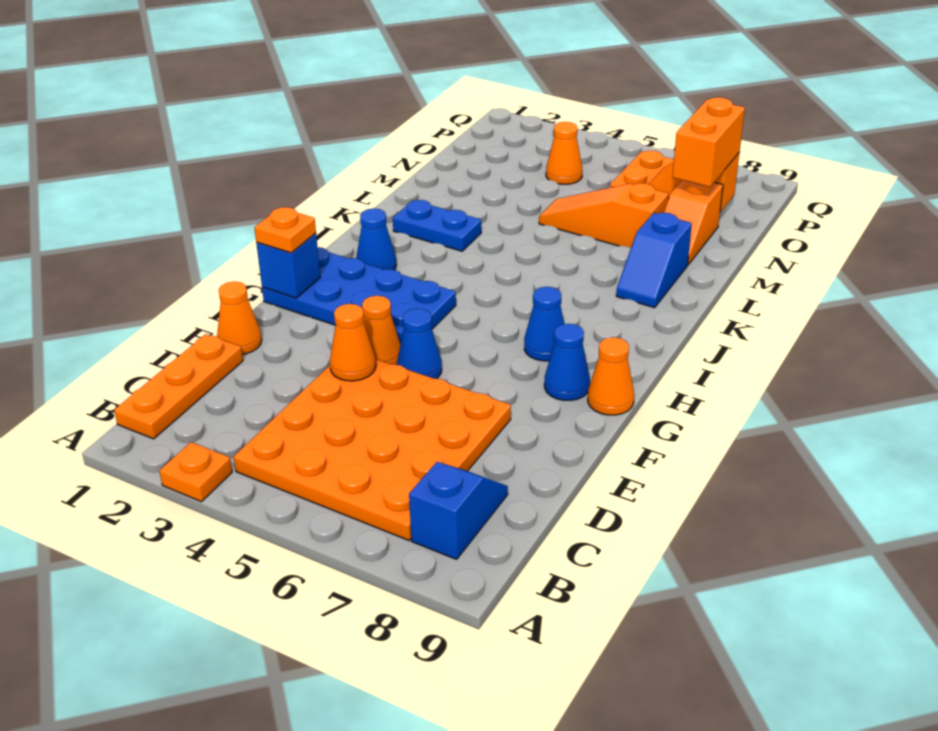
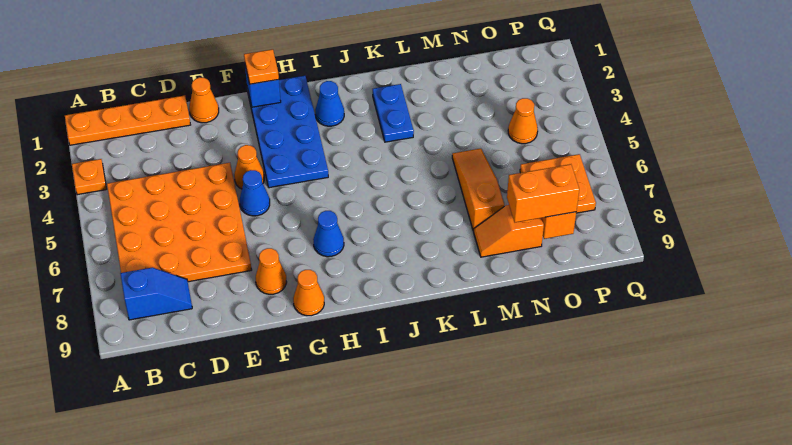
orange plate B1:D1 level 1 -> orange plate A1:D1 level 1
orange cone E4 level 2 -> orange cone F8 level 1
blue cone G8 level 1 -> none
blue slope K8:L8 level 1 top L -> none

